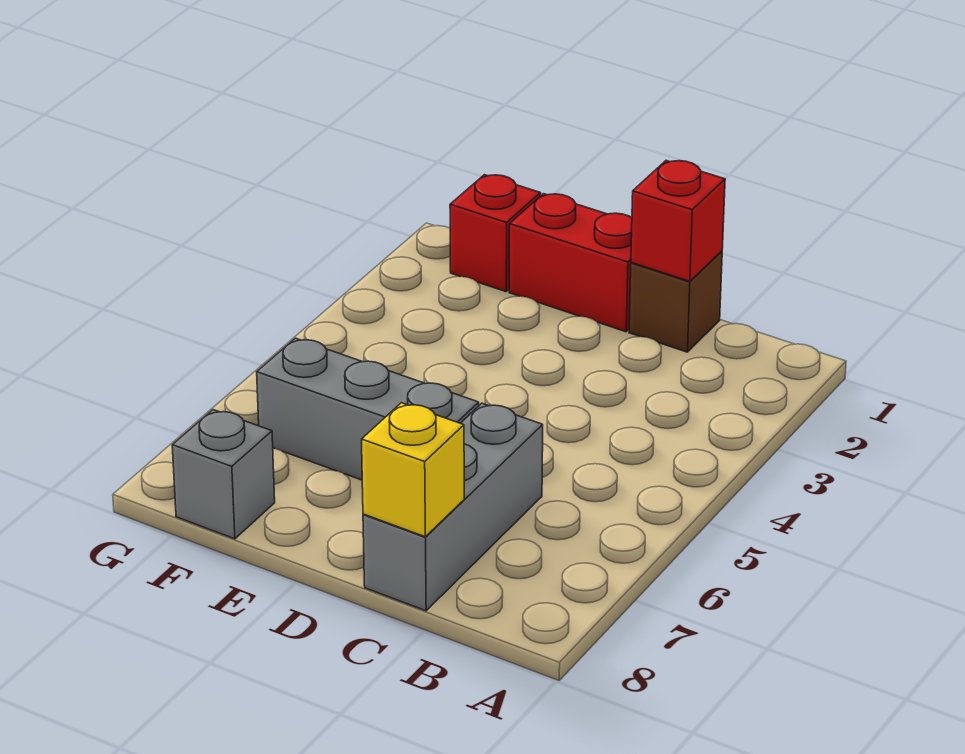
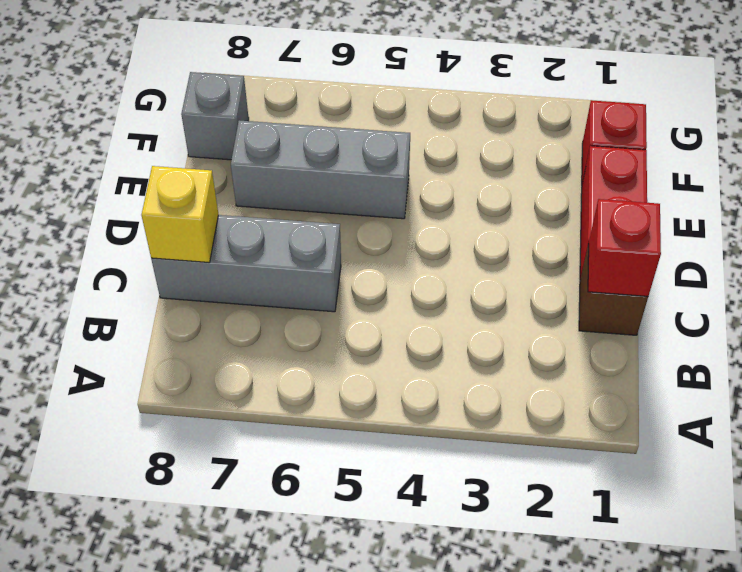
grey brick D6:F6 level 1 -> grey brick E5:E7 level 1

